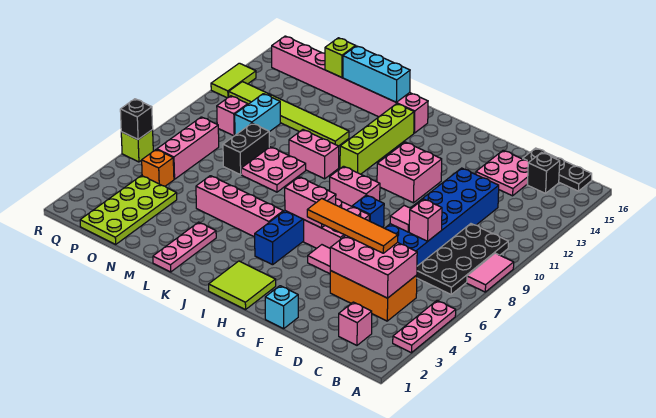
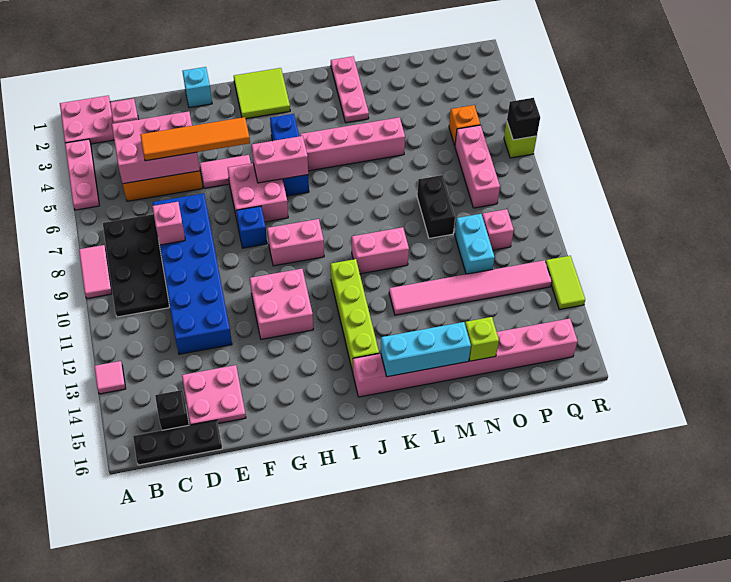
pink tile E8 level 2 -> pink tile A13 level 1
pink plate L8:M9 level 1 -> pink plate A1:B2 level 1
lime tile L12:Q12 level 1 -> pink tile L12:Q12 level 1
lime plate O1:P4 level 1 -> none

